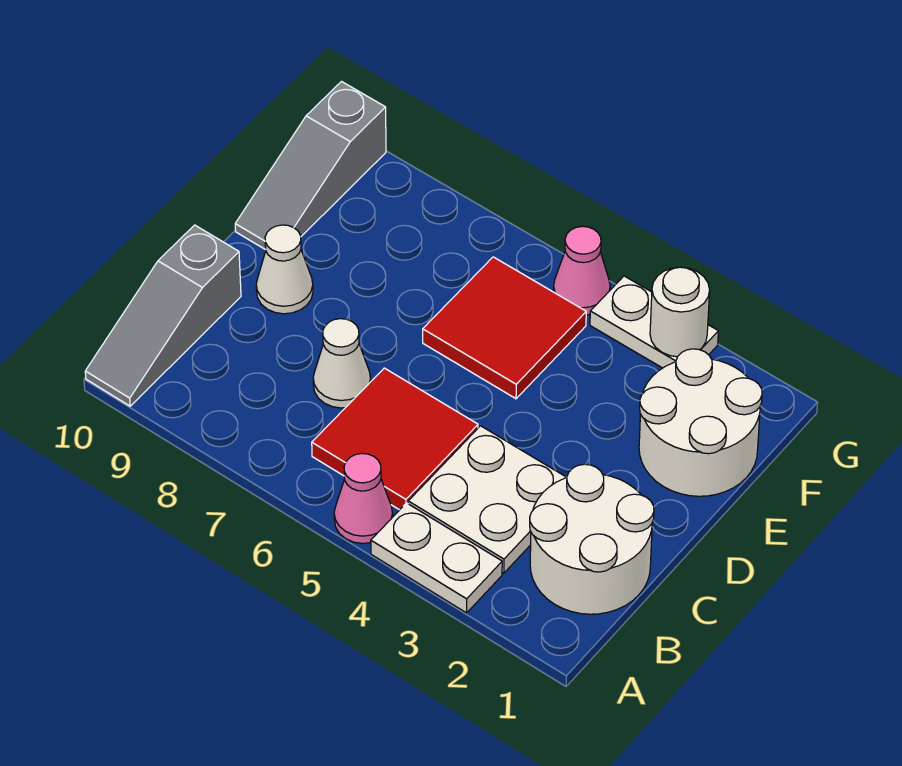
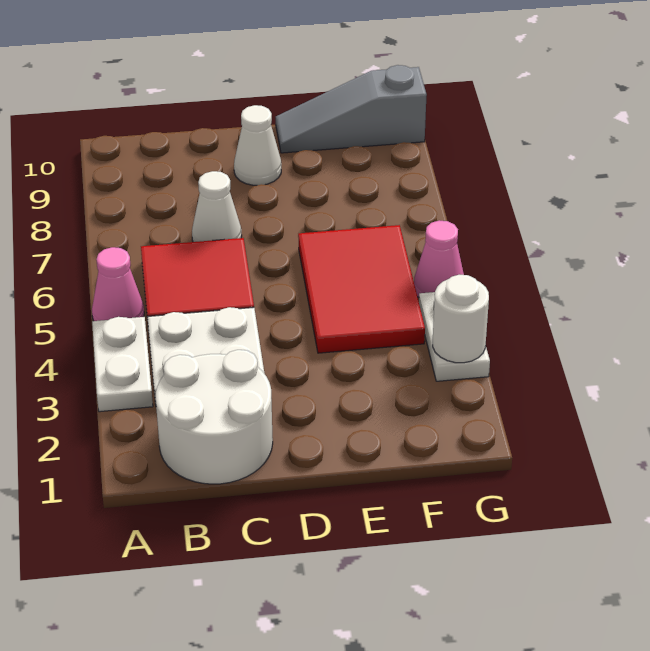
grey slope A10:C10 level 1 top C -> none
white round brick E1:F2 level 1 -> none
red tile E5:F6 level 1 -> red tile E4:F6 level 1

